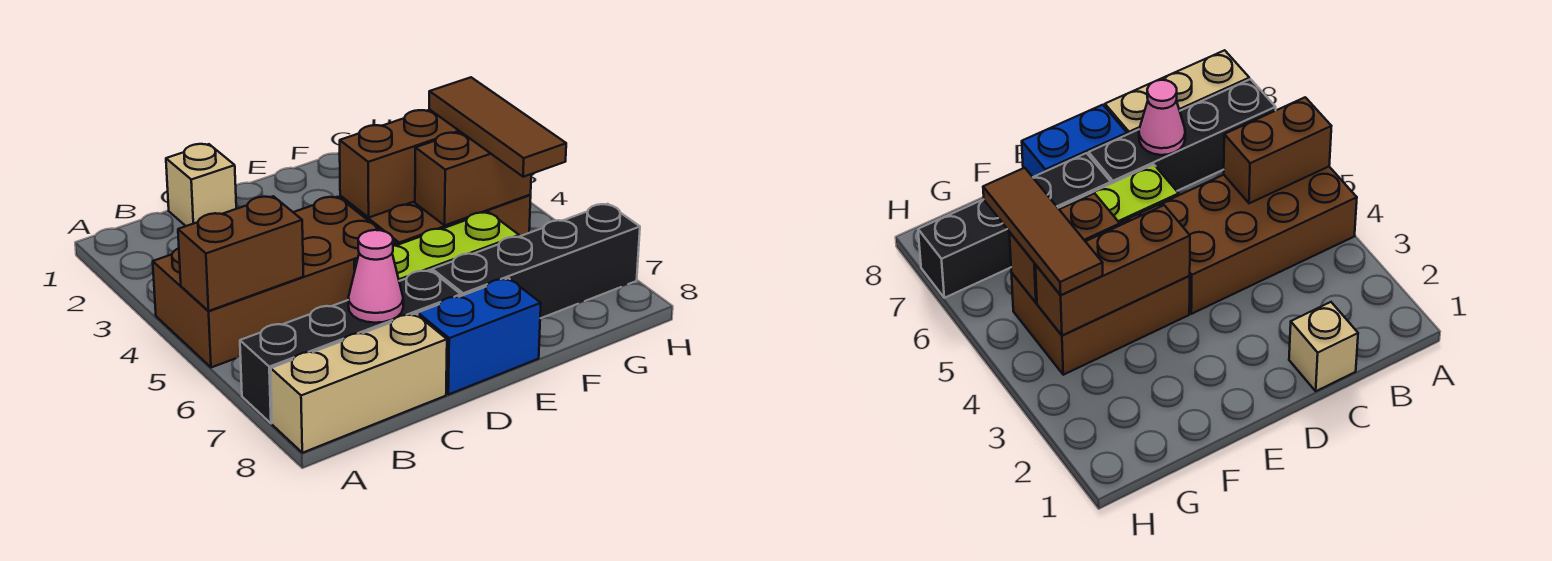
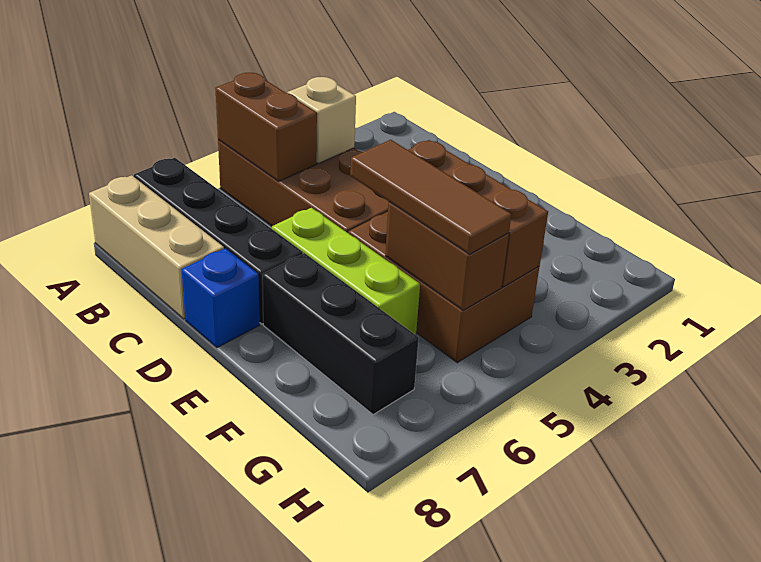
tan brick C1 level 1 -> tan brick B4 level 2
pink cone C7 level 2 -> none
blue brick D8:E8 level 1 -> blue brick D8 level 1
black brick E7:H7 level 1 -> black brick E7:G7 level 1
brown tile G4:G6 level 3 -> brown tile E5:G5 level 3

